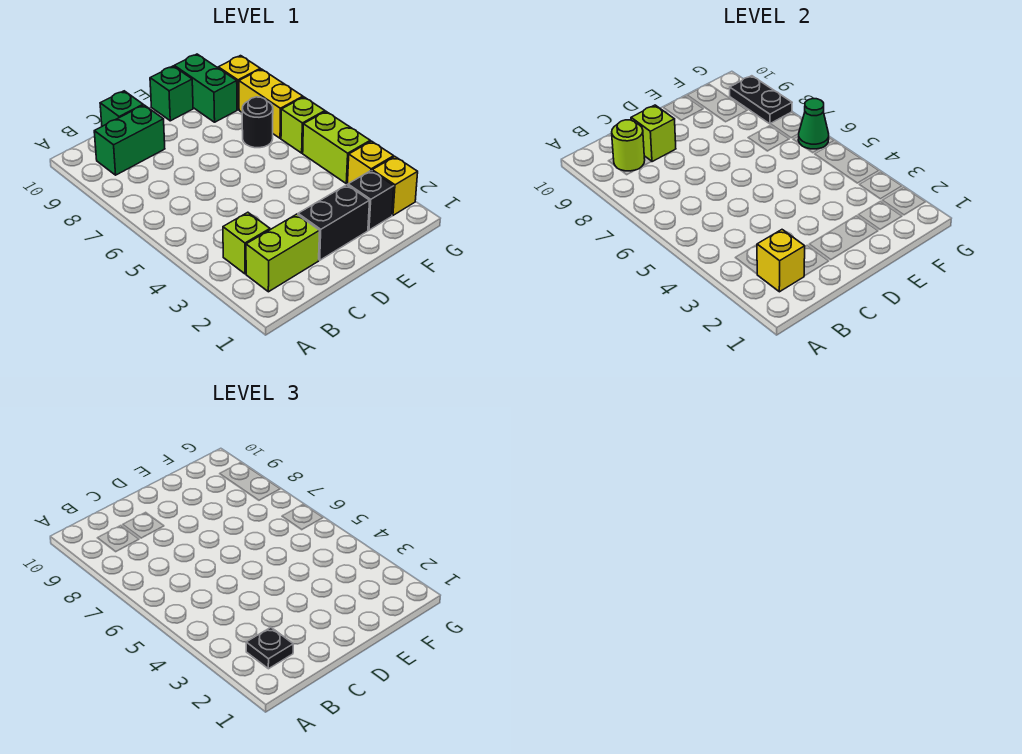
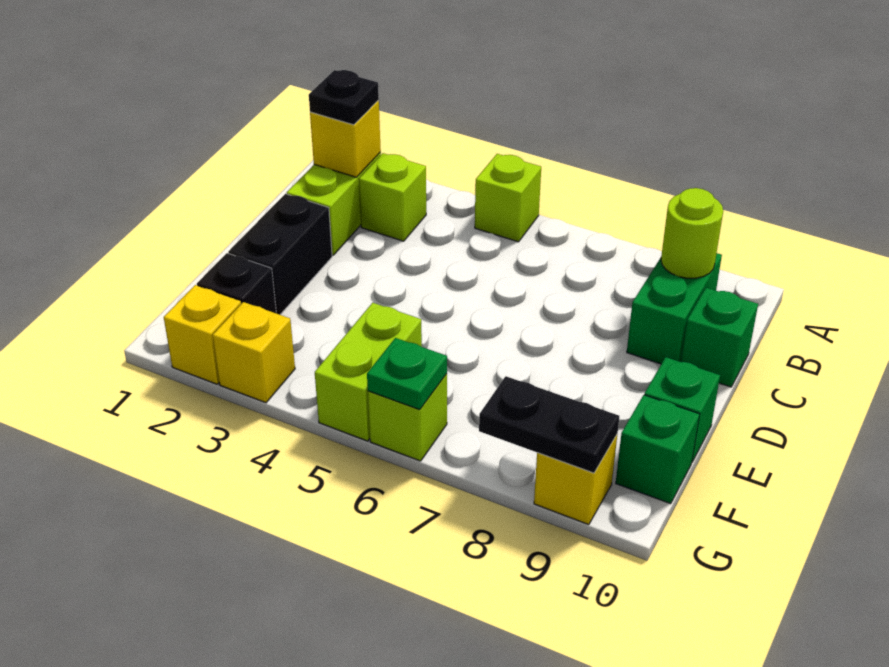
lime brick C9 level 2 -> lime brick A5 level 1
black round brick F7 level 1 -> none
green brick F9:F10 level 1 -> green brick F10 level 1
lime brick G4:G5 level 1 -> lime brick F5:G5 level 1
green cone G6 level 2 -> green plate G6 level 2
yellow brick G7:G8 level 1 -> none

